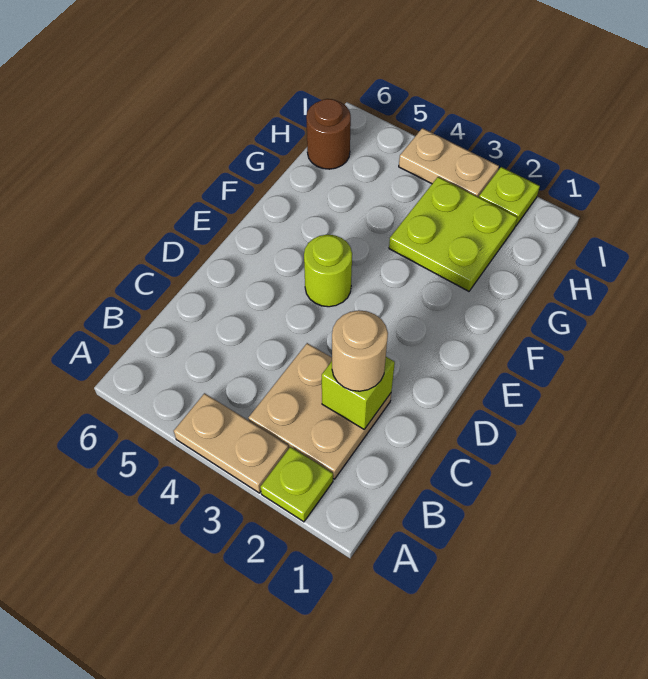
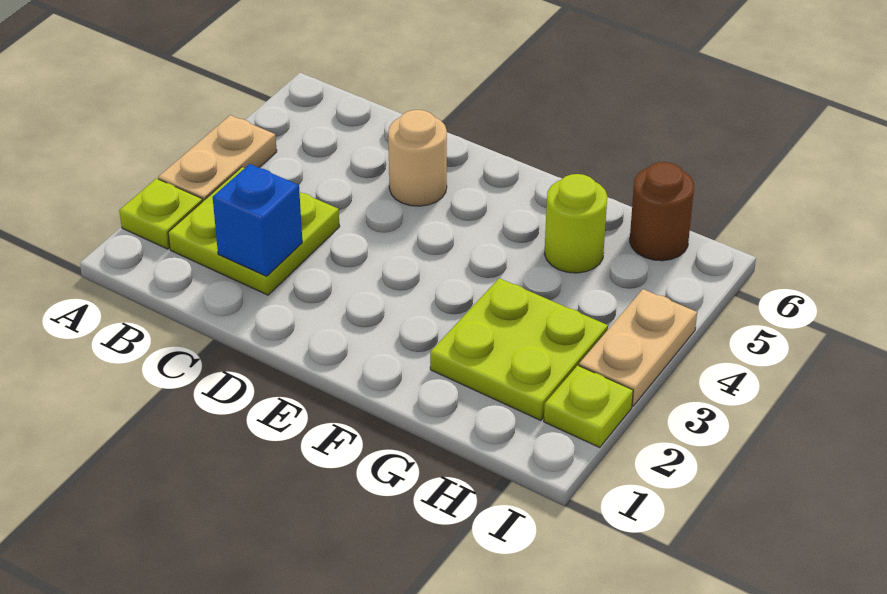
tan plate B2:C3 level 1 -> lime plate B2:C3 level 1
lime brick C2 level 2 -> blue brick C2 level 2
tan round brick C2 level 3 -> tan round brick D5 level 1
lime round brick E4 level 1 -> lime round brick G5 level 1

